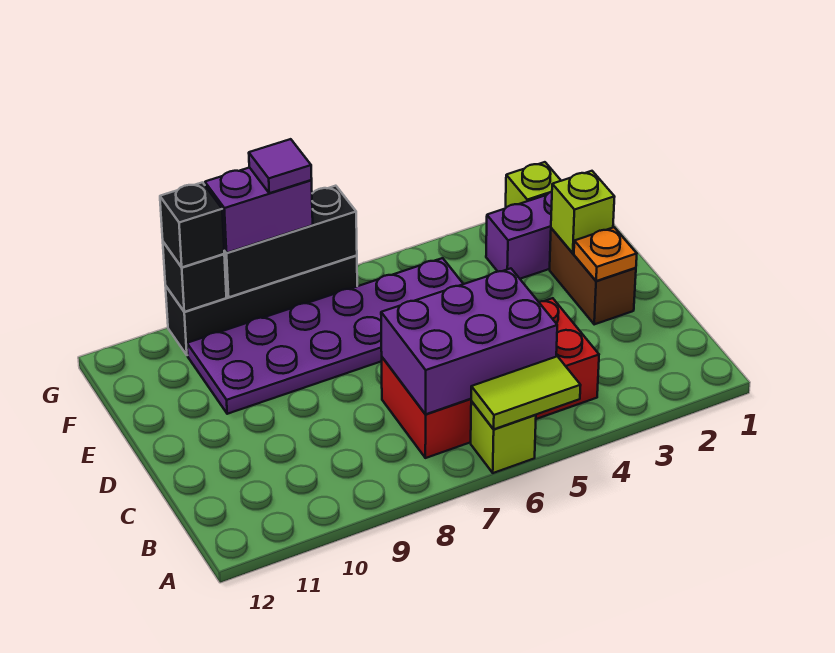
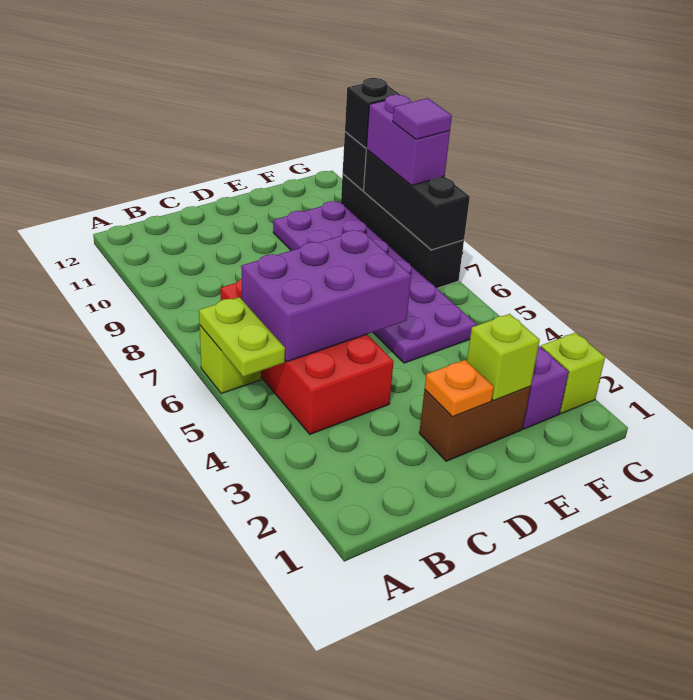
lime tile A5:A6 level 2 -> lime plate A5:A6 level 2
purple brick B5:C7 level 2 -> purple brick B5:D6 level 2

